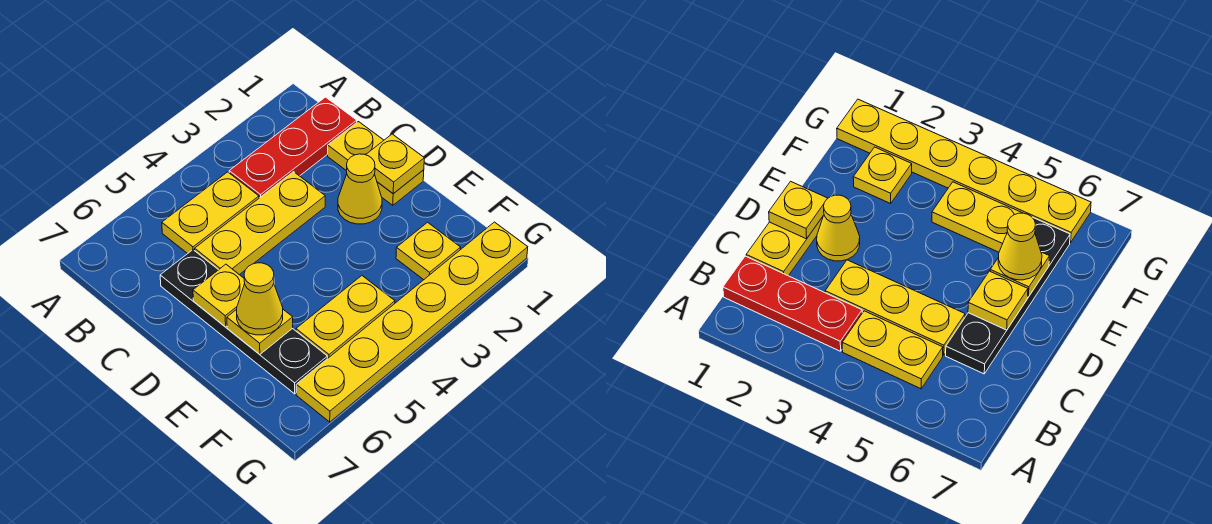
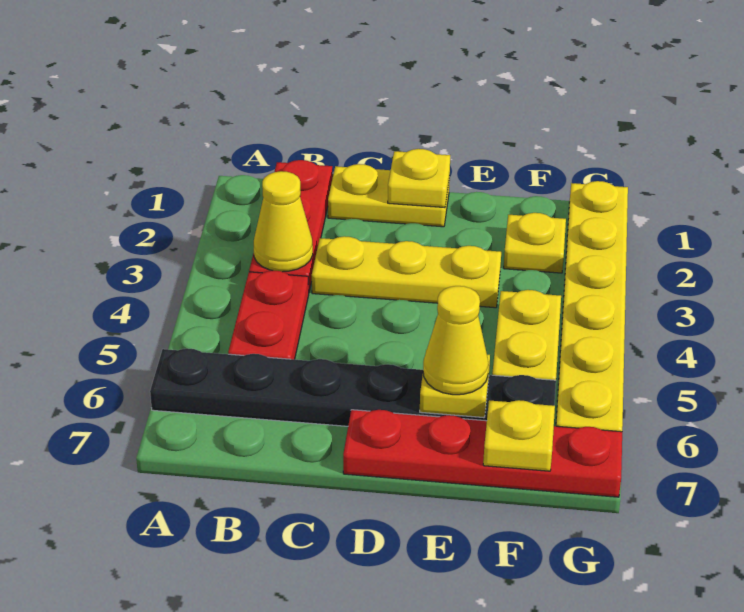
yellow plate B4:B5 level 1 -> red plate B4:B5 level 1
yellow plate C3:C5 level 1 -> yellow plate C3:E3 level 1
black plate C6:F6 level 1 -> black plate A6:F6 level 1
yellow cone D2 level 1 -> yellow cone B3 level 2
yellow plate D6 level 2 -> yellow plate F7 level 2
none -> red plate D7:G7 level 1

